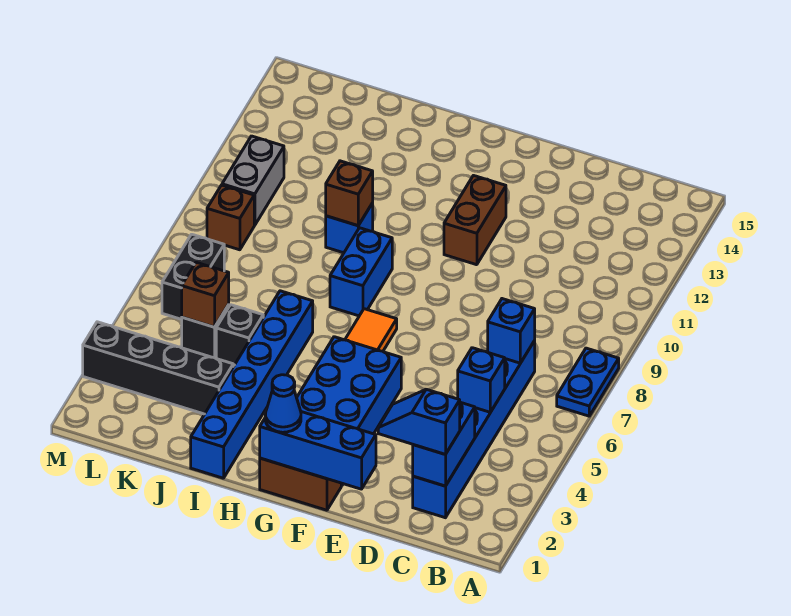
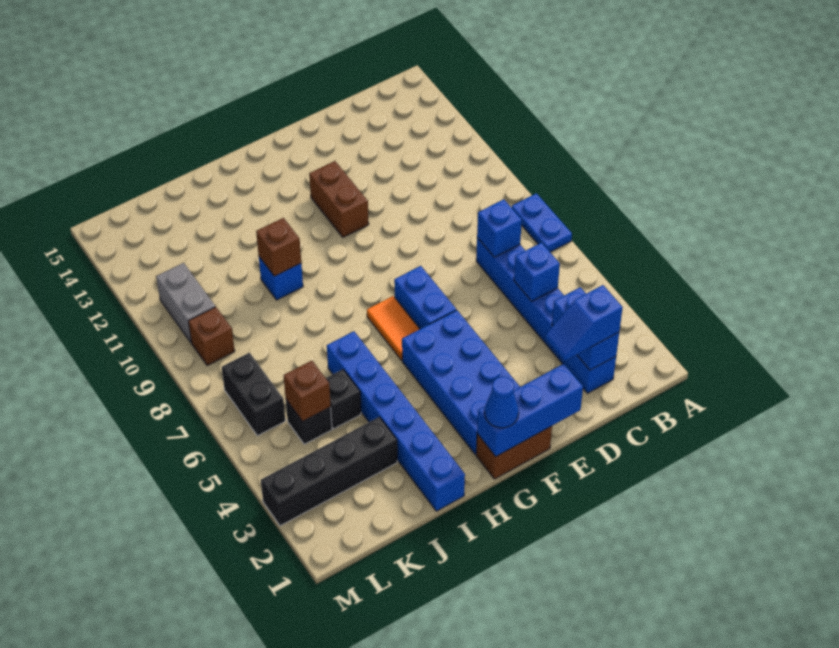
blue brick H8:H9 level 1 -> blue brick F6:F7 level 1

